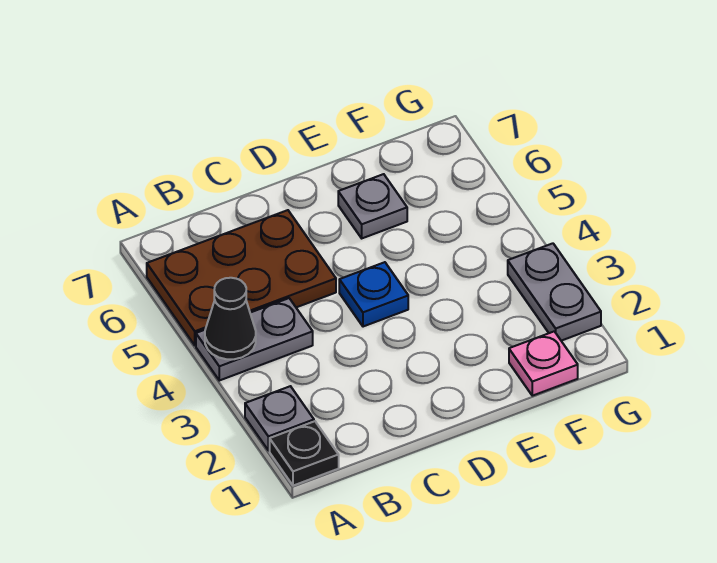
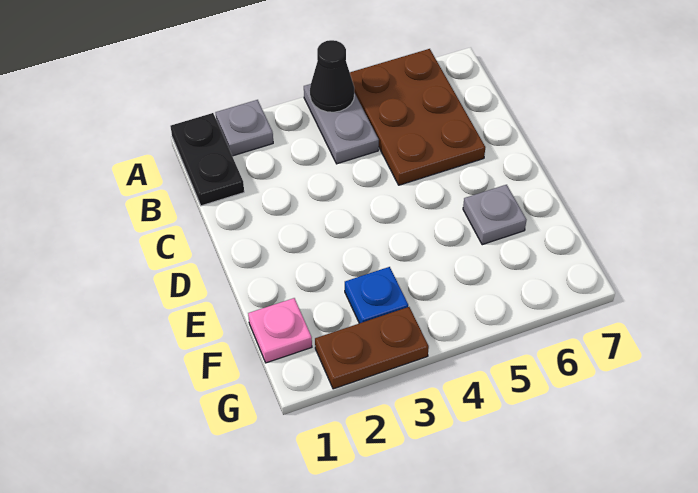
black plate A1 level 1 -> black plate A1:B1 level 1
blue plate D4 level 1 -> blue plate F3 level 1
grey plate G2:G3 level 1 -> brown plate G2:G3 level 1

